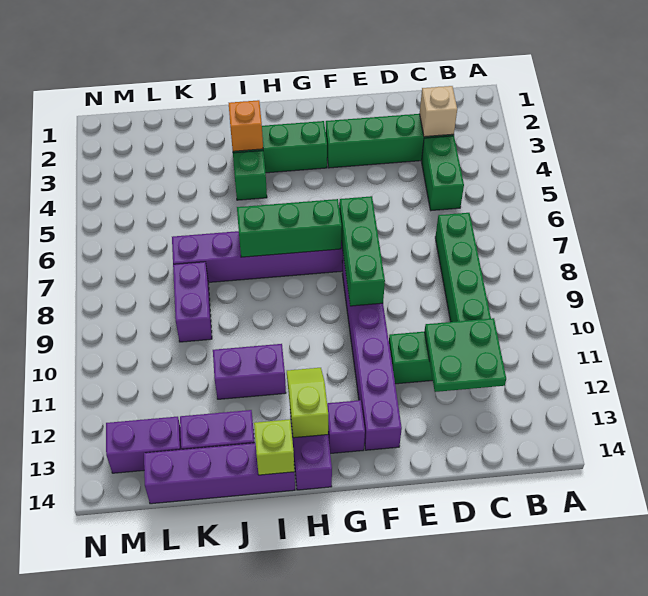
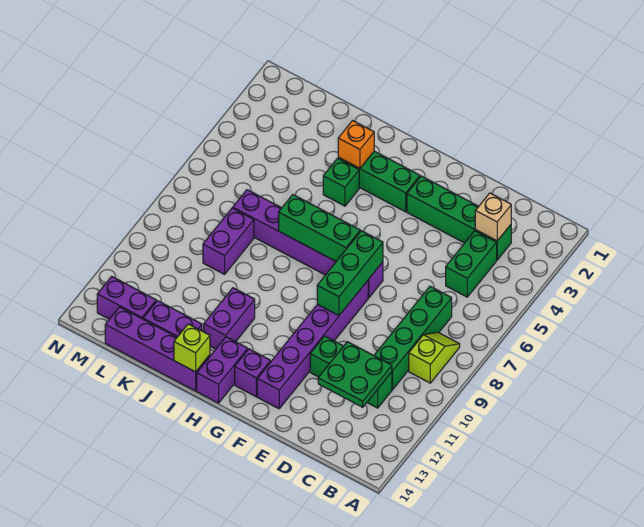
lime slope H12:H13 level 2 top 13 -> lime slope B8:B9 level 1 top 9
purple brick I11:J11 level 1 -> purple brick I11:I12 level 1

